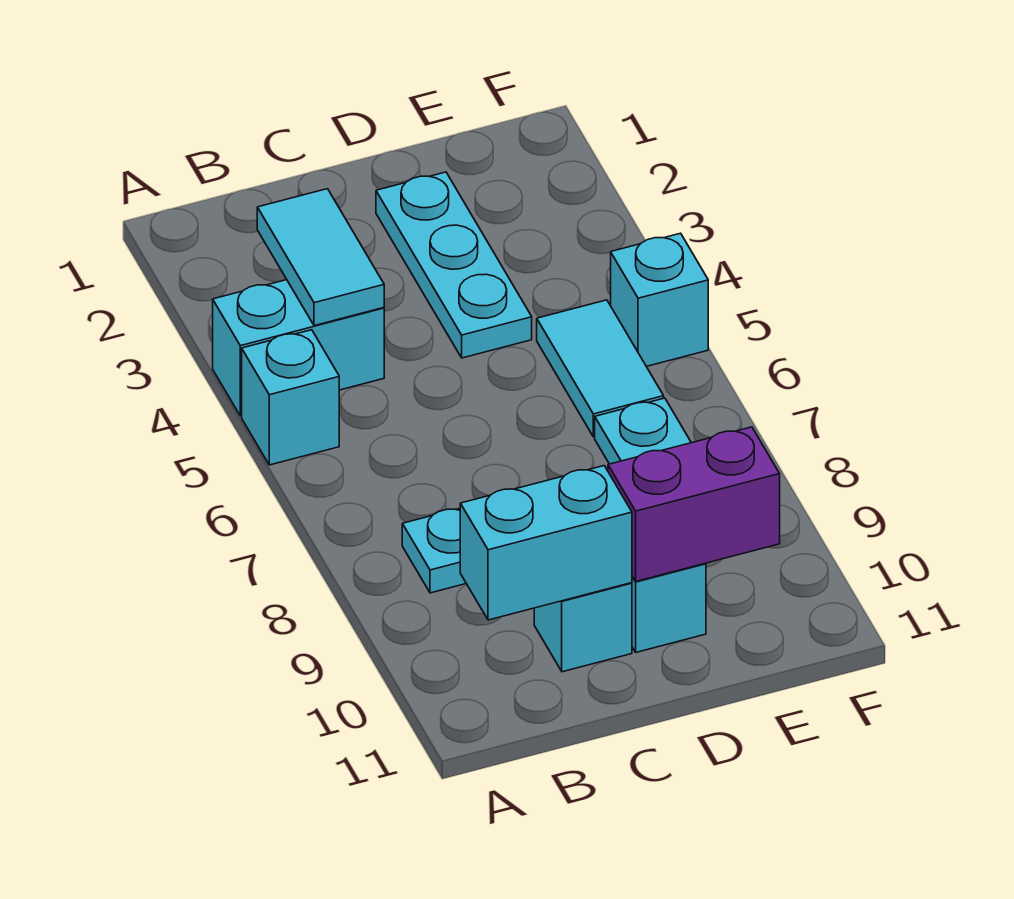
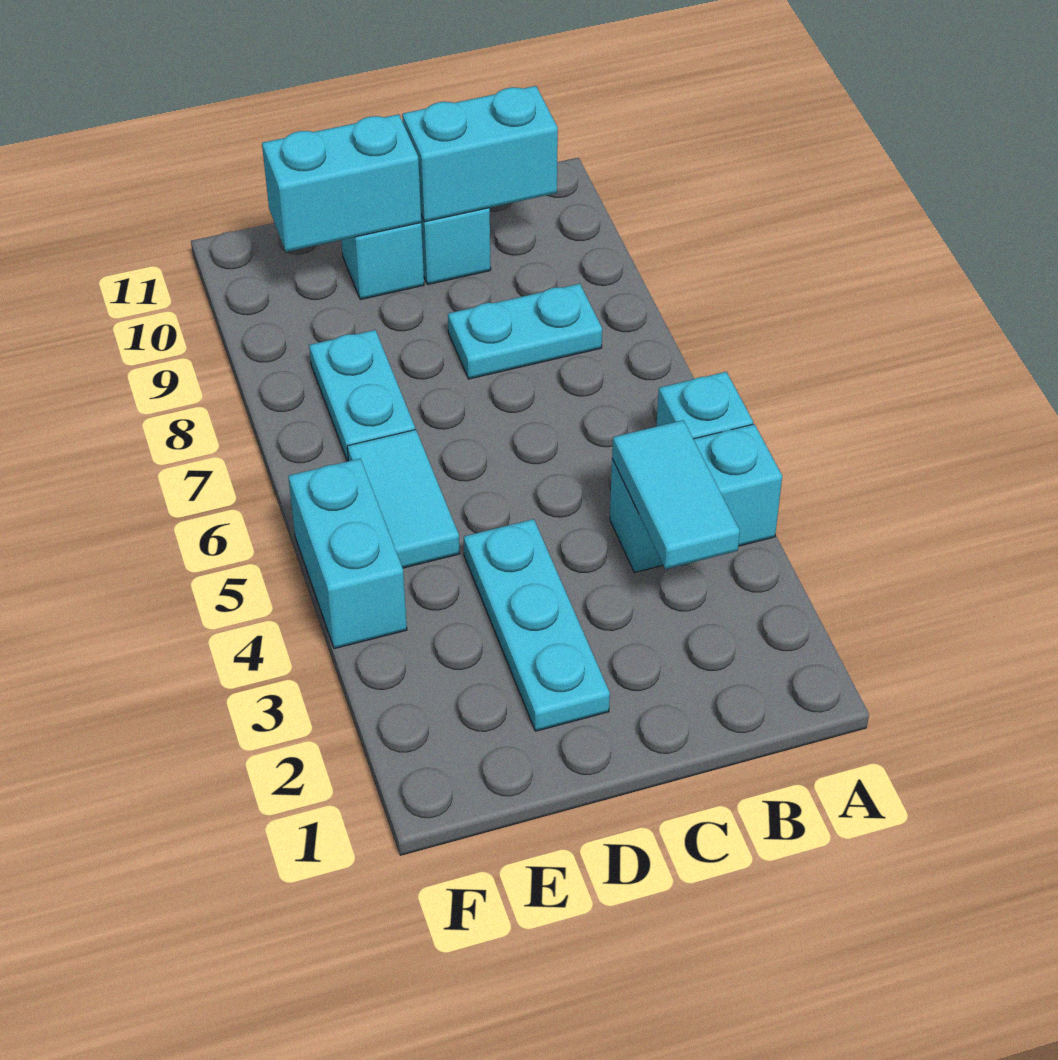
purple brick D10:E10 level 2 -> cyan brick D10:E10 level 2
cyan brick F5 level 1 -> cyan brick F4:F5 level 1

